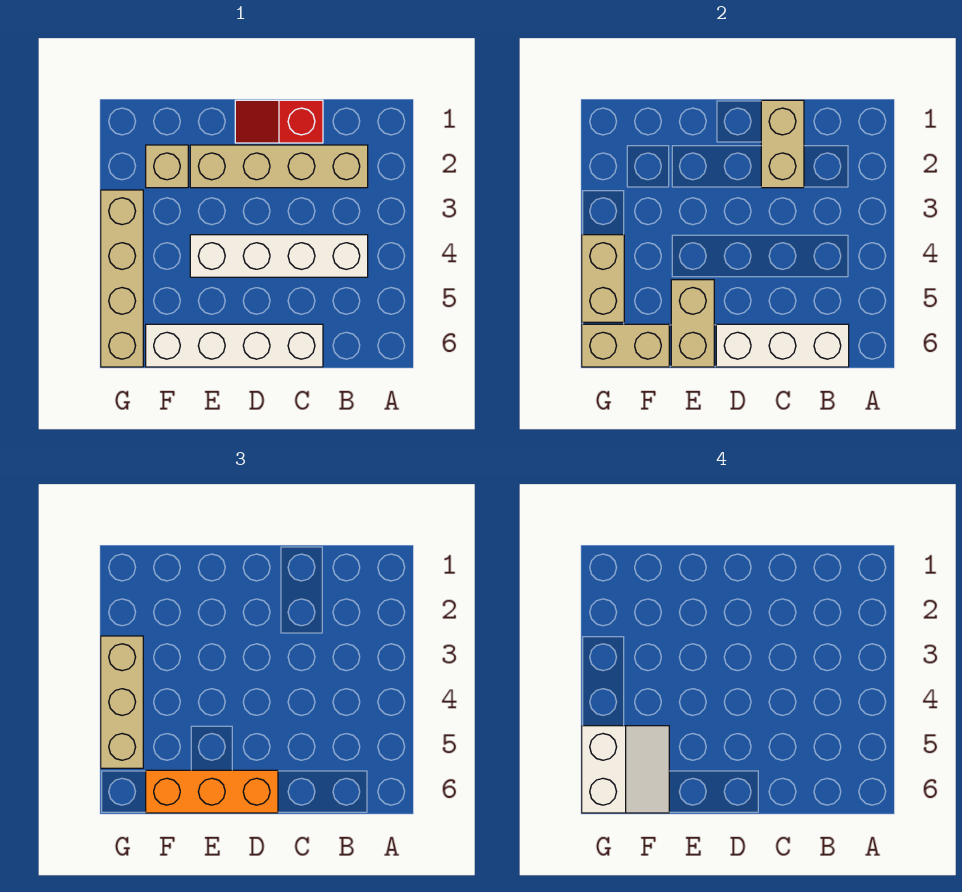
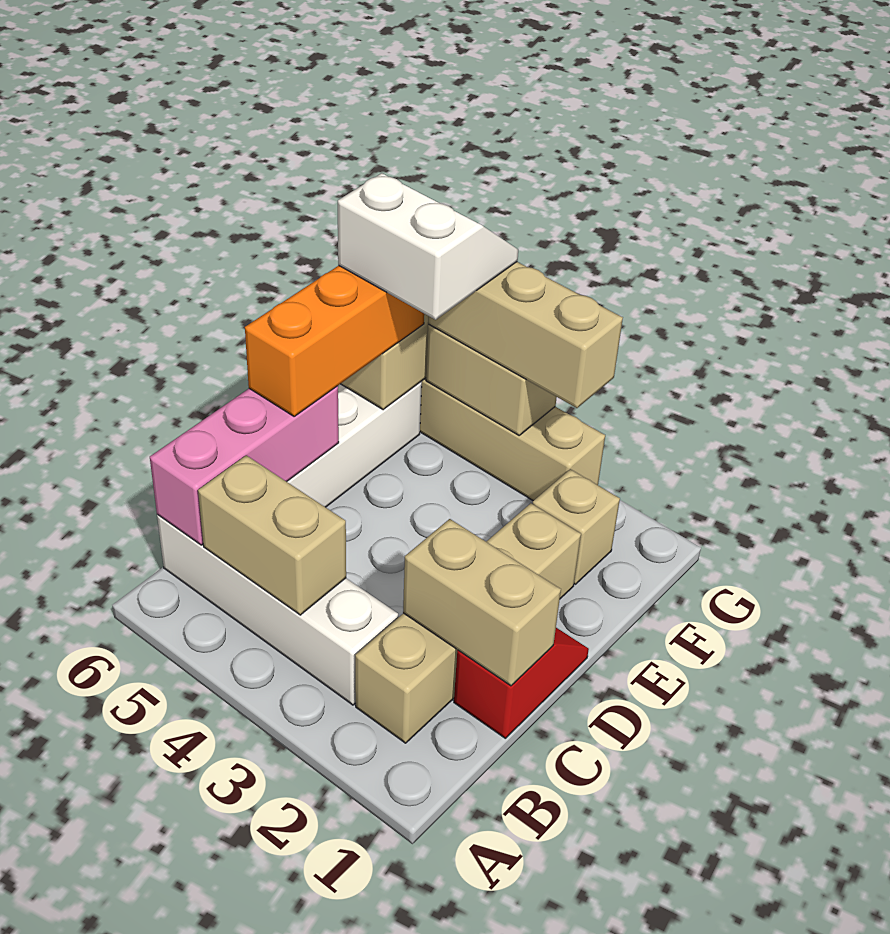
white brick B4:E4 level 1 -> white brick B3:B6 level 1
white brick B6:D6 level 2 -> pink brick B6:D6 level 2
tan brick E5:E6 level 2 -> tan brick B4:B5 level 2
white slope F5:G6 level 4 top G -> white slope F5:G6 level 4 top F

